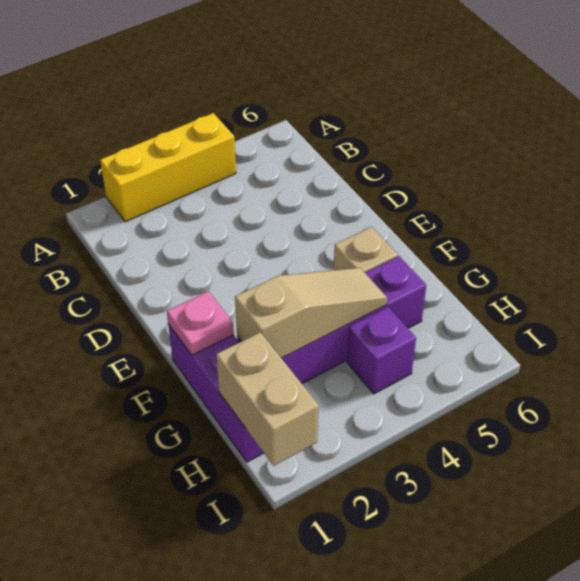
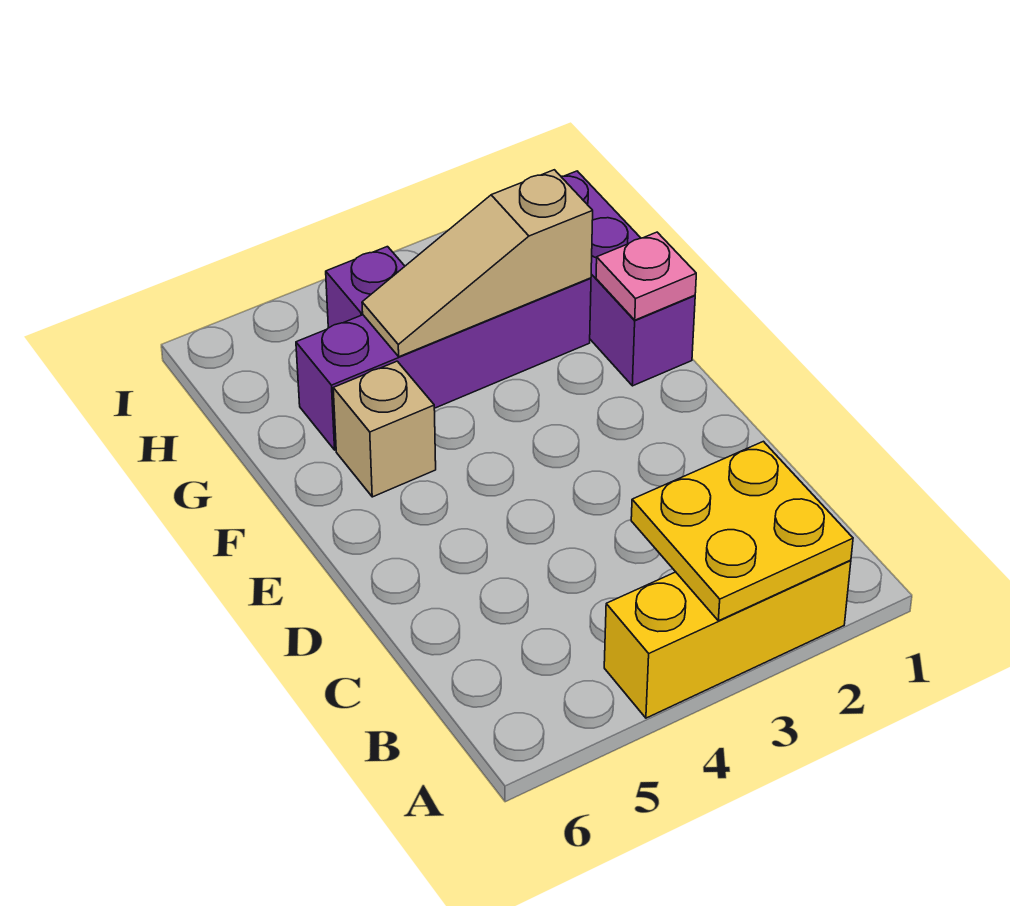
none -> yellow plate A2:B3 level 2
tan brick H1:I1 level 2 -> none

